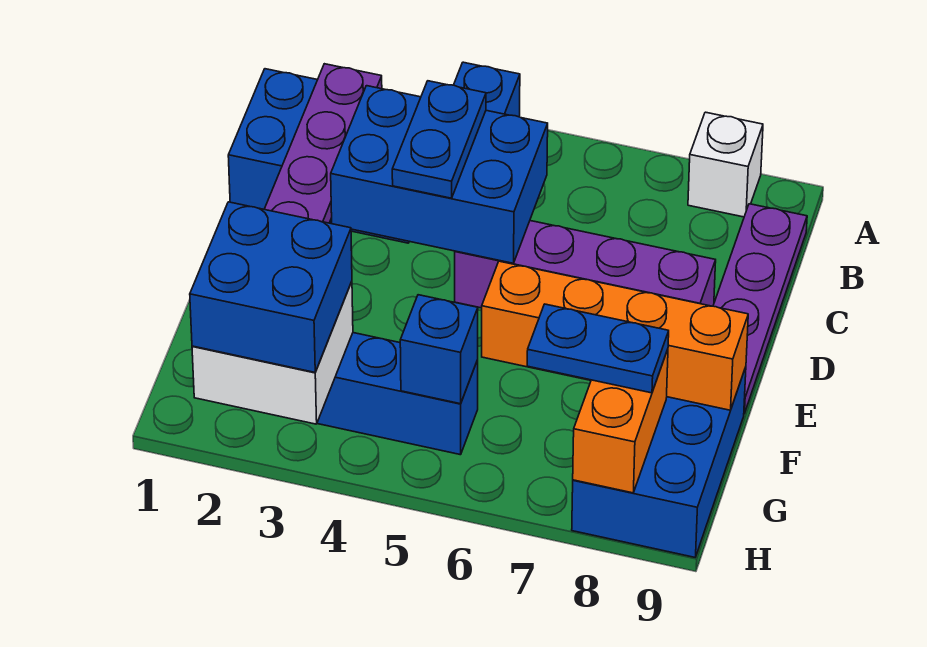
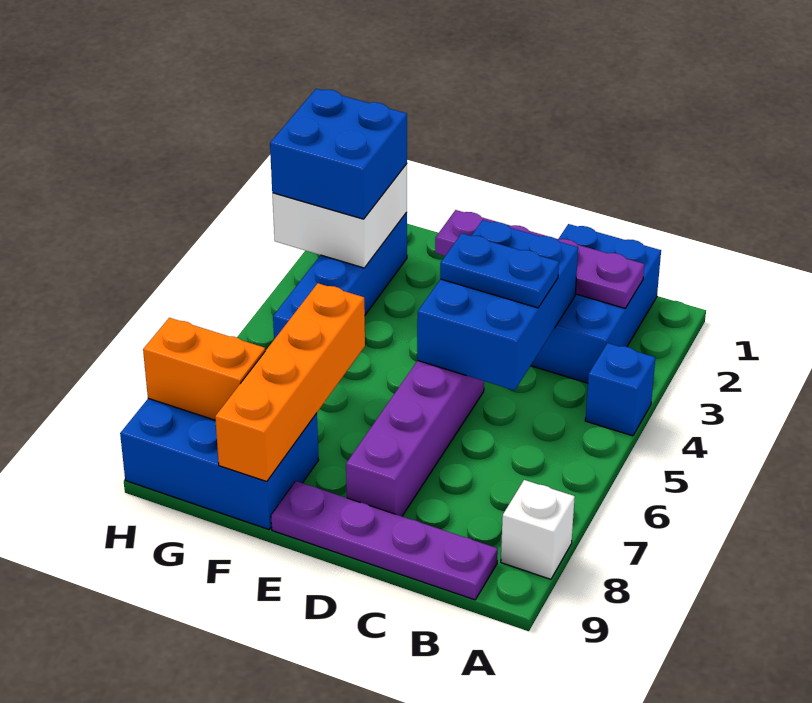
blue brick G5 level 2 -> none
blue plate G7:G8 level 3 -> none

